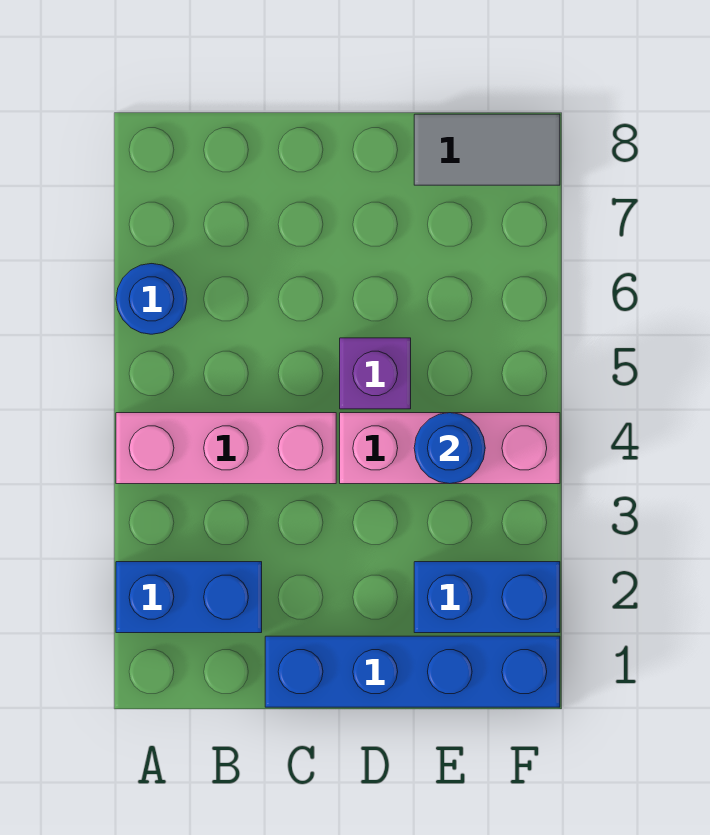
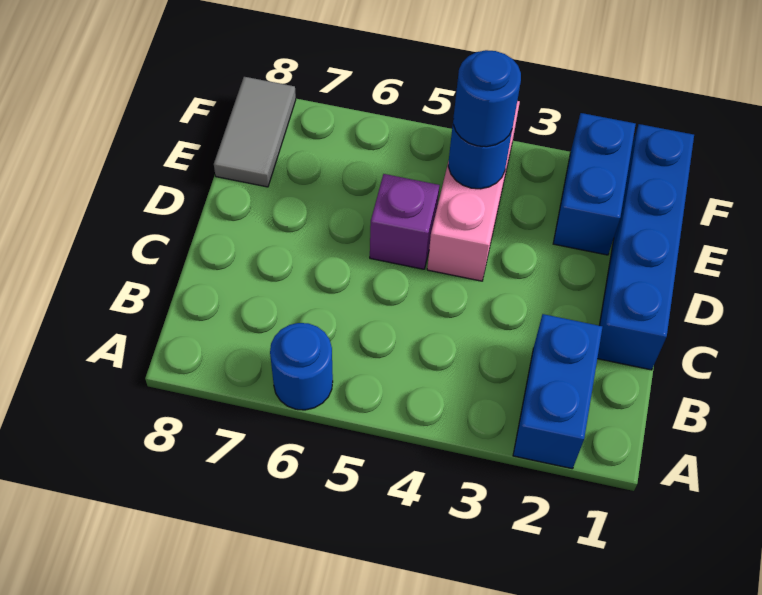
pink brick A4:C4 level 1 -> none
none -> blue round brick E4 level 3

